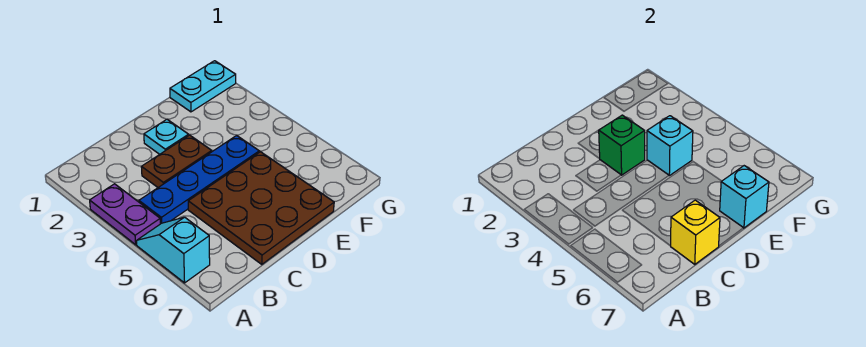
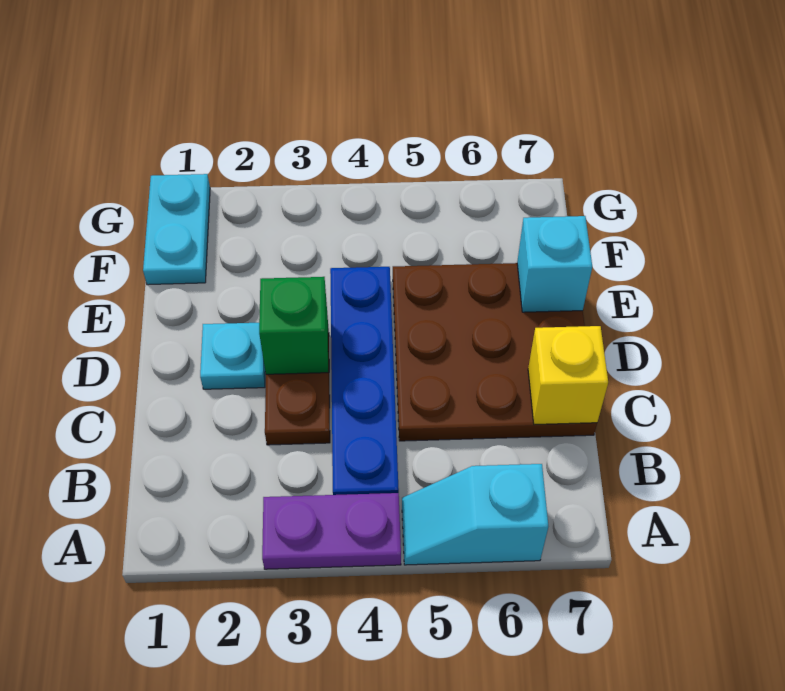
cyan brick E4 level 2 -> none

